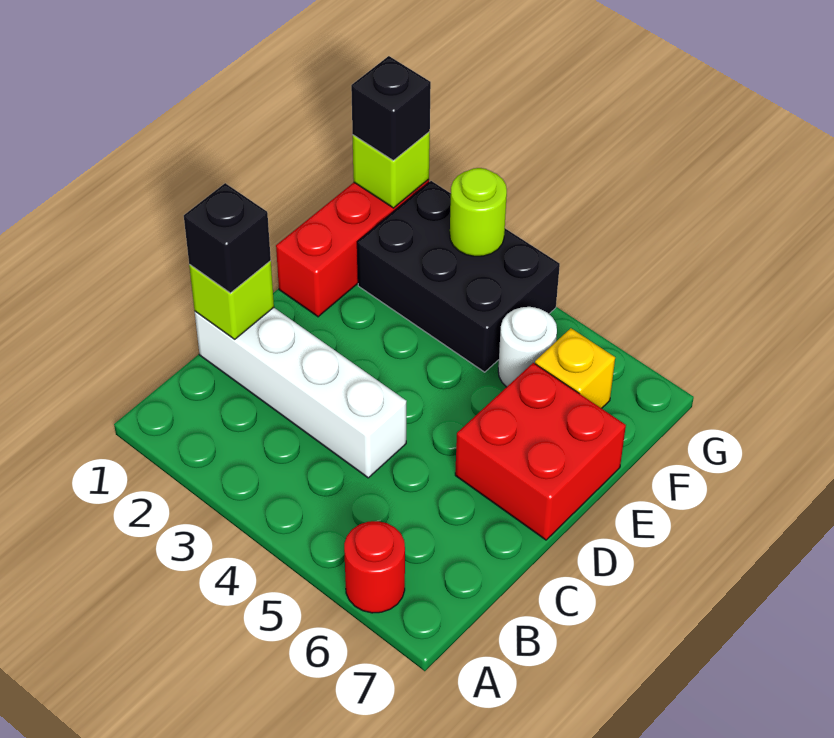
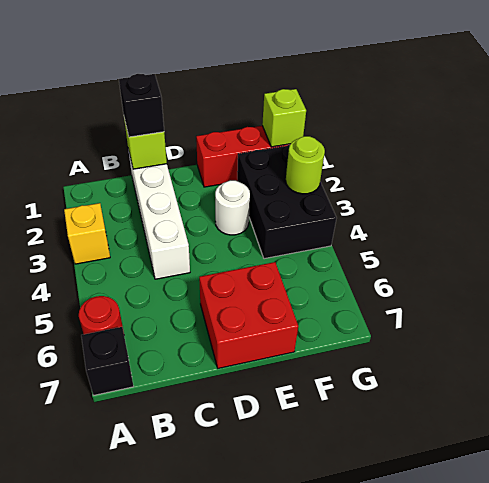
white round brick F5 level 1 -> white round brick E3 level 1
yellow brick F6 level 1 -> yellow brick A3 level 1
black brick G1 level 3 -> black brick A7 level 1

